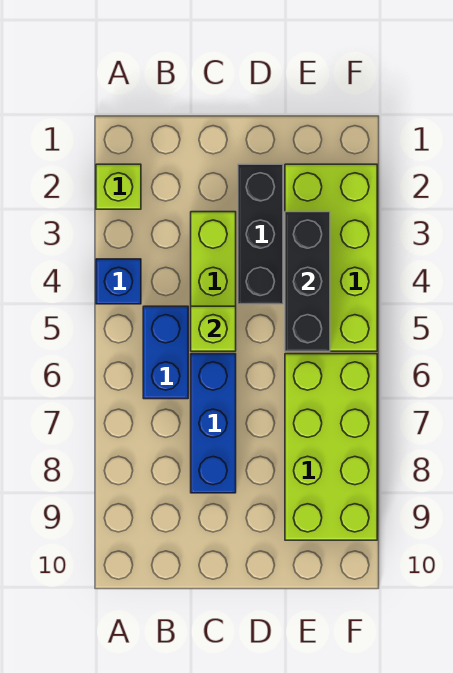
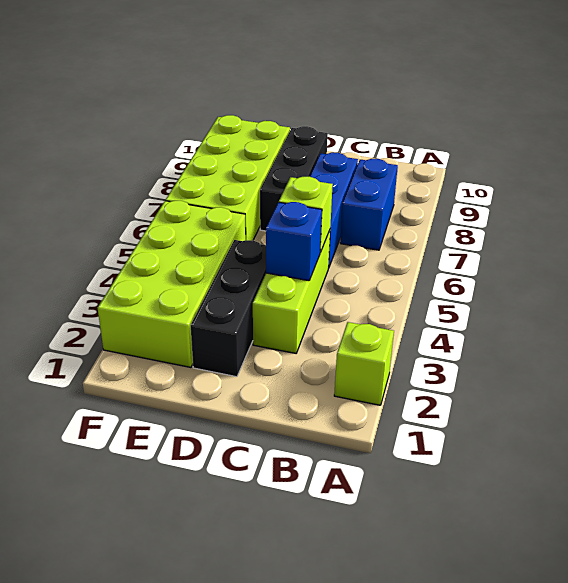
blue brick A4 level 1 -> blue brick C4 level 2
blue brick B5:B6 level 1 -> blue brick B7:B8 level 1
black brick E3:E5 level 2 -> black brick D7:D9 level 1

